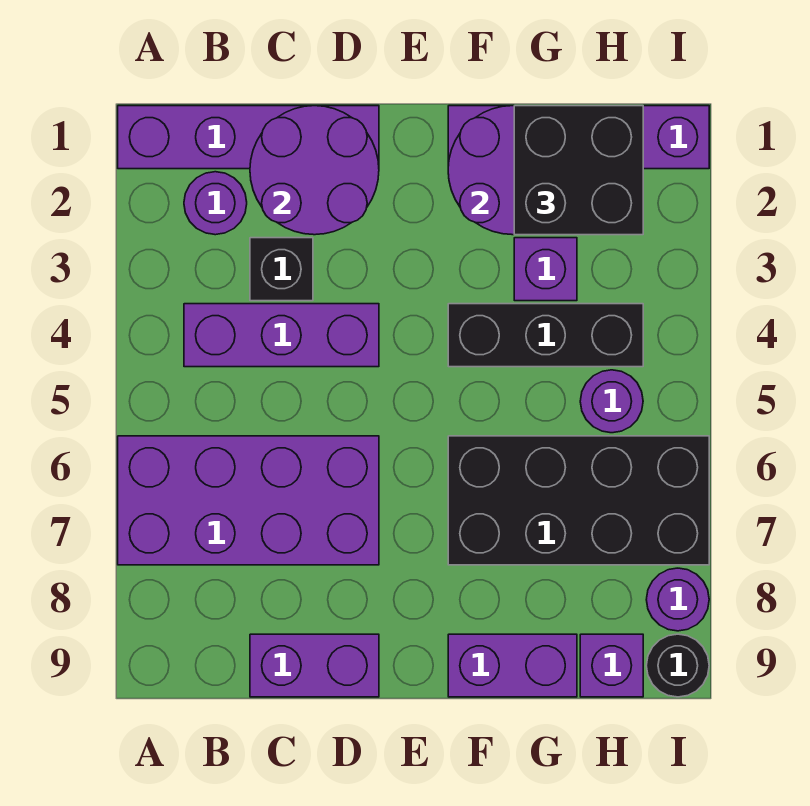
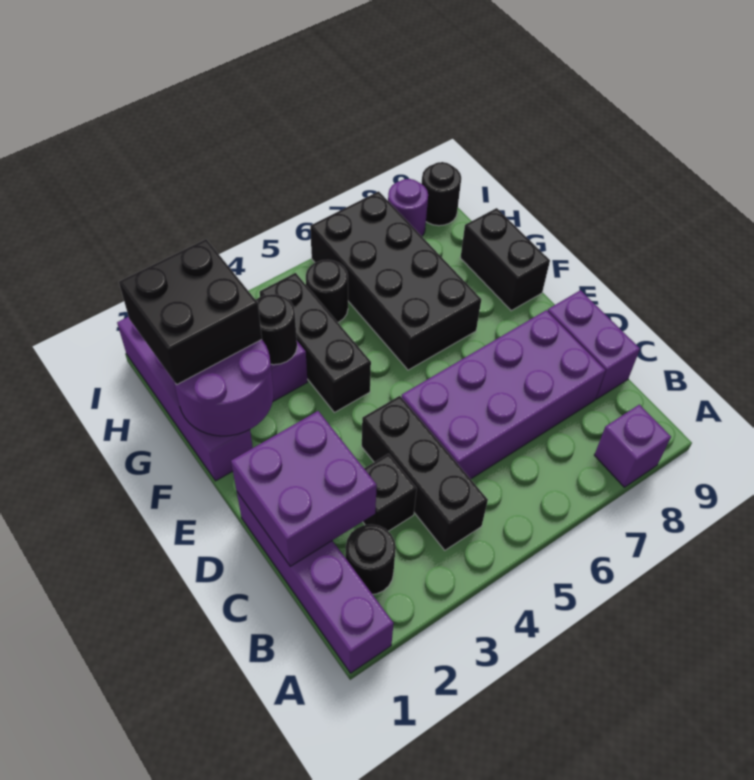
purple brick A6:D7 level 1 -> purple brick C5:D8 level 1
purple round brick B2 level 1 -> black round brick B2 level 1
purple brick B4:D4 level 1 -> black brick B4:D4 level 1
purple round brick C1:D2 level 2 -> purple brick C1:D2 level 2
purple brick F9:G9 level 1 -> black brick F9:G9 level 1
none -> black round brick G3 level 2
purple round brick H5 level 1 -> black round brick H5 level 1
purple brick H9 level 1 -> purple brick A8 level 1

